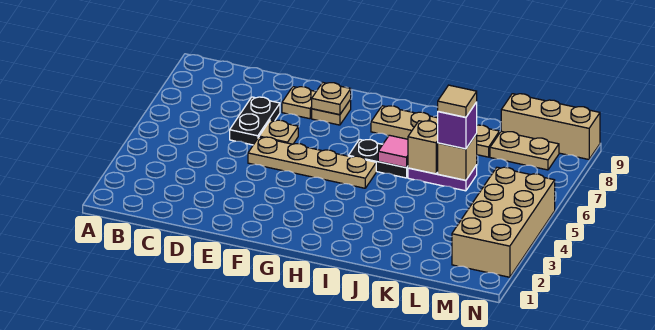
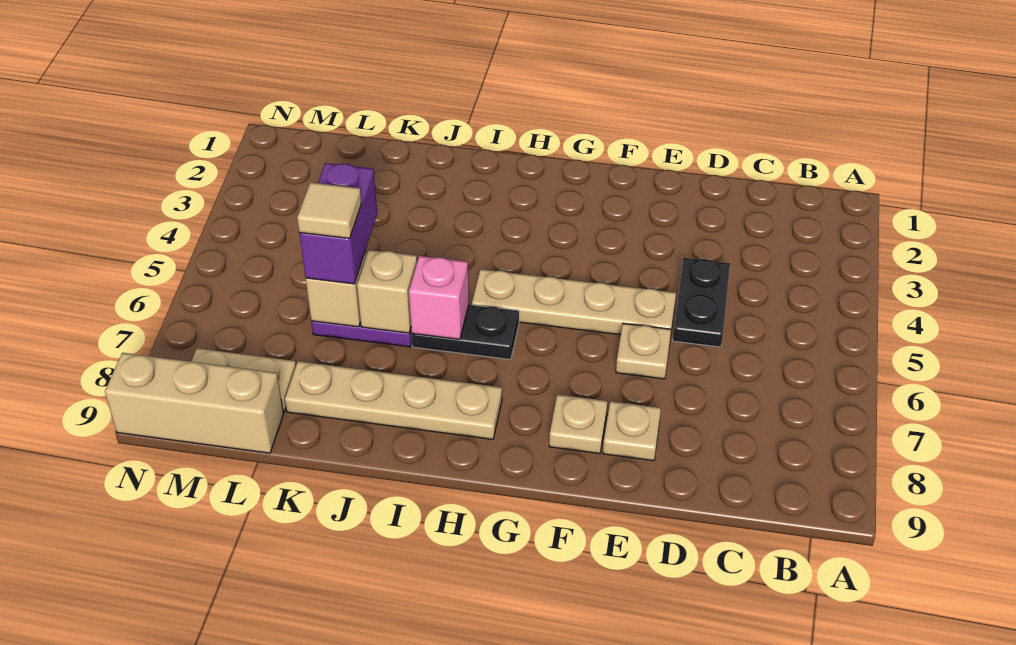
black plate D6:D7 level 1 -> black plate D4:D5 level 1
tan plate F8 level 2 -> none
pink tile I6 level 2 -> pink brick I6 level 2
purple brick K6 level 3 -> purple brick K5:K6 level 3
tan brick M2:N5 level 1 -> none

